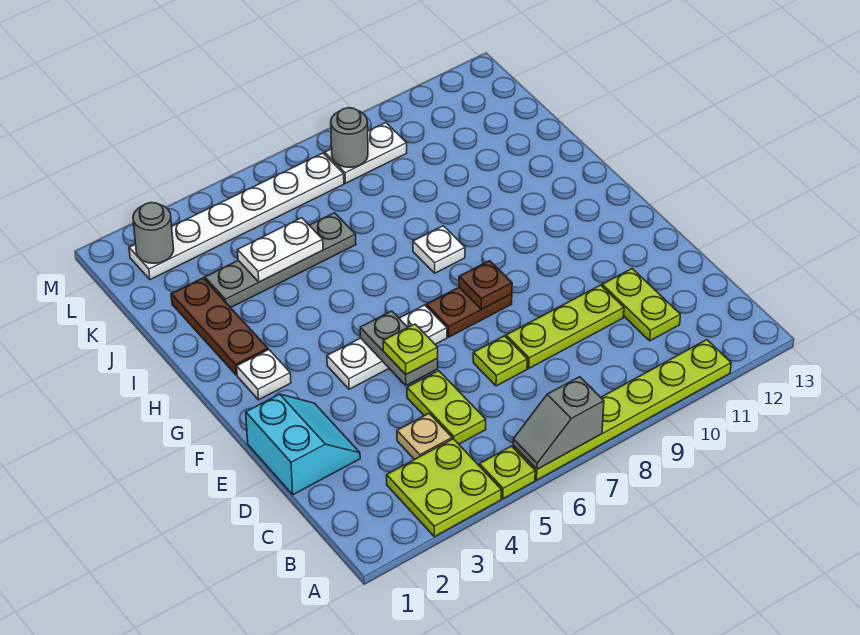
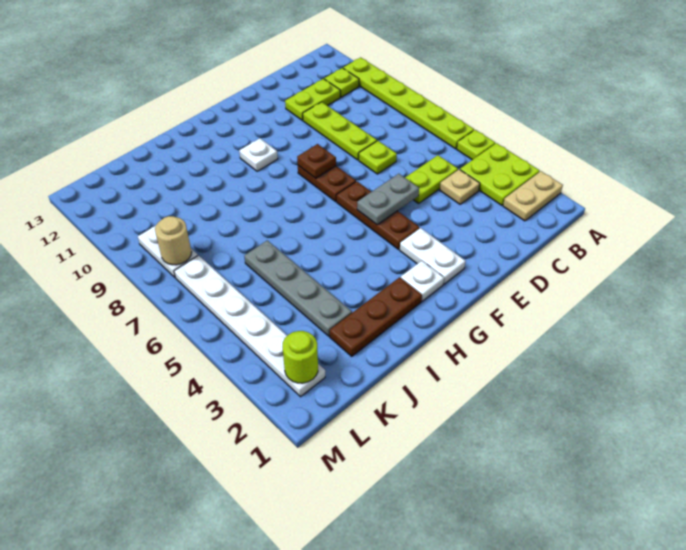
none -> tan plate A2:B2 level 1
grey slope A6:A7 level 2 top 7 -> none
cyan slope D1:E2 level 1 top 1 -> none
lime plate E5 level 3 -> lime plate B11 level 1
white plate F4:F6 level 1 -> brown plate F4:F6 level 1
white plate H8 level 1 -> white plate G10 level 1
white plate J4:J5 level 2 -> white plate F2:F3 level 1
grey round brick L2 level 2 -> lime round brick L2 level 2
grey round brick L8 level 2 -> tan round brick L8 level 2

